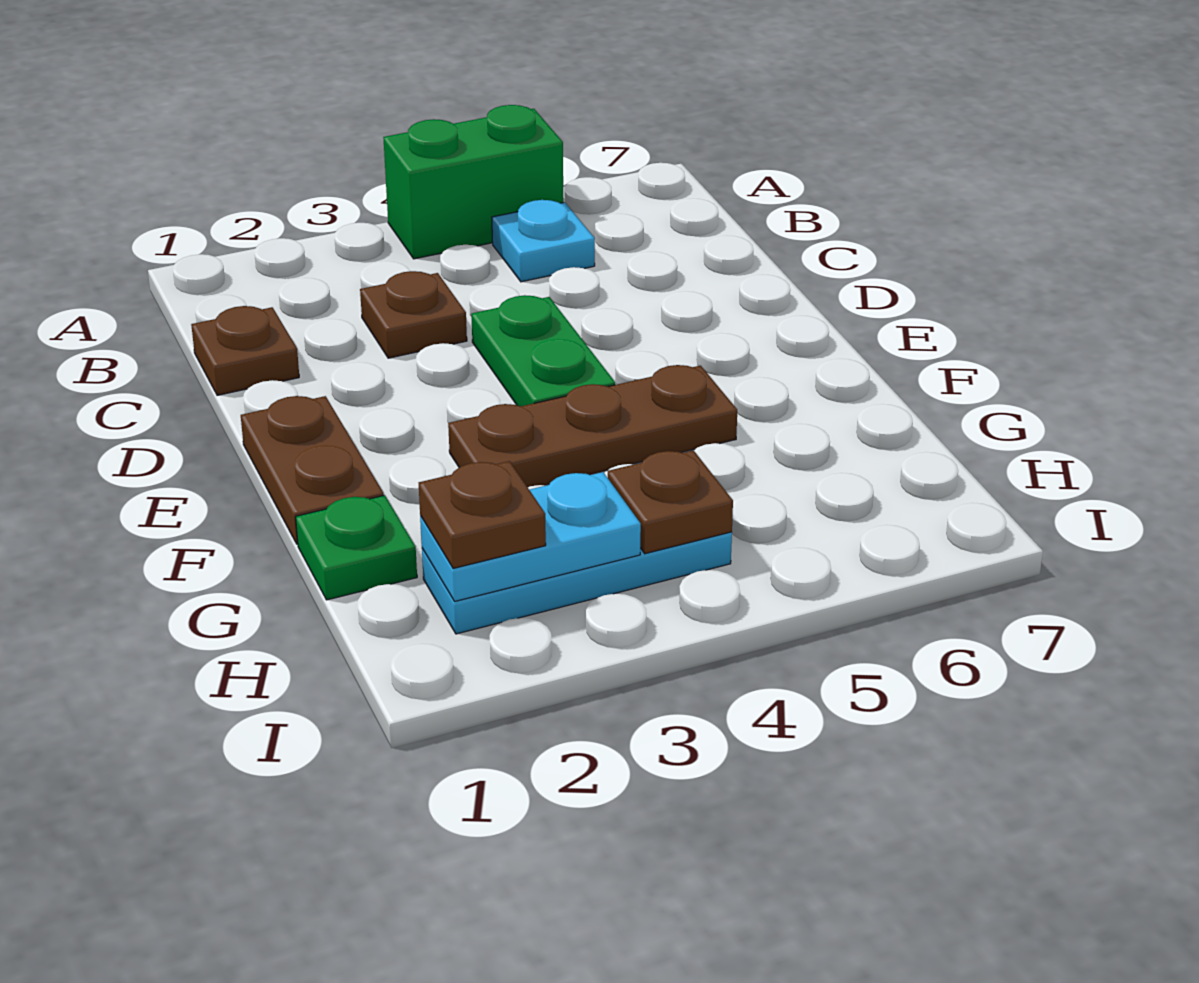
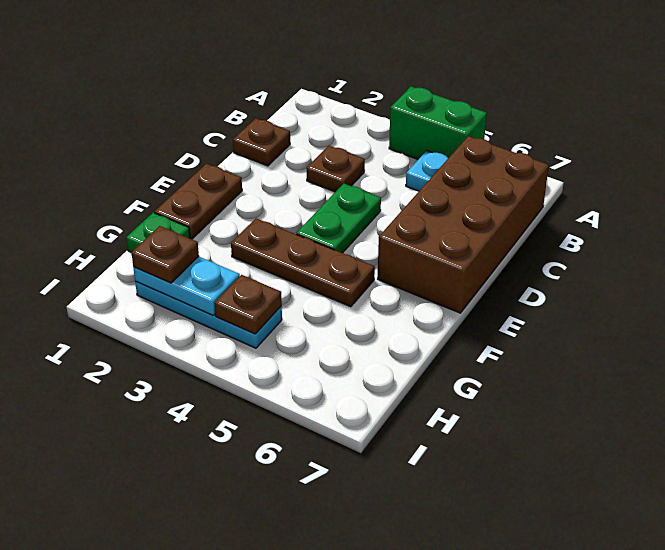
none -> brown brick B6:E7 level 1

